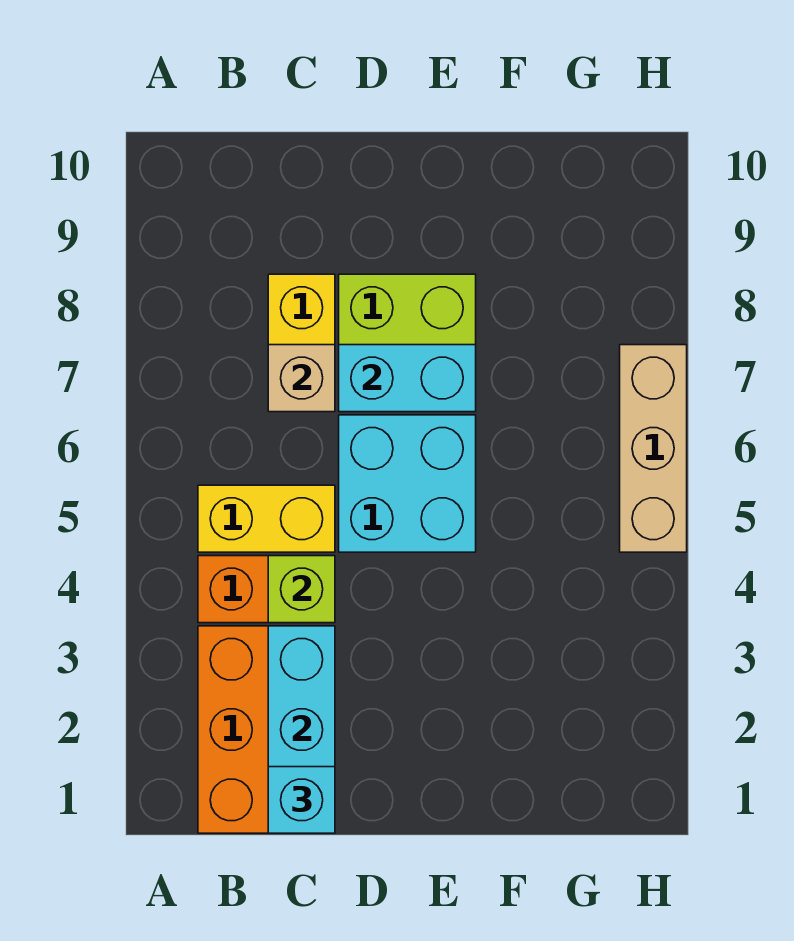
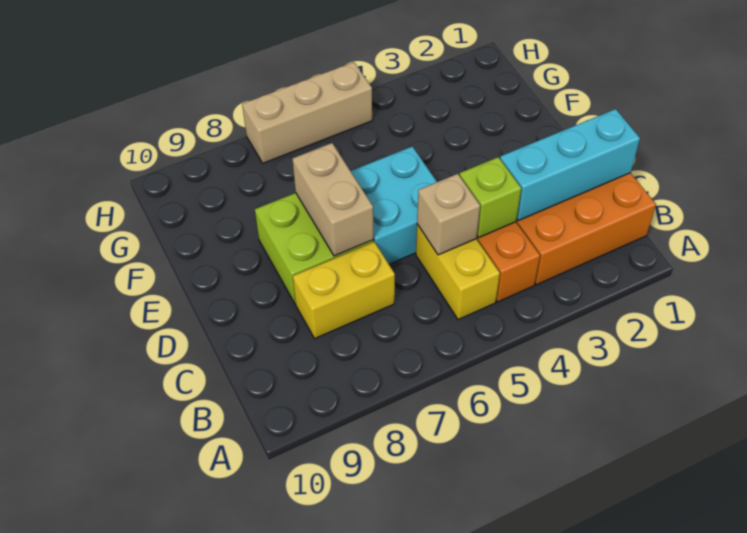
cyan brick C1 level 3 -> none
tan brick C7 level 2 -> tan brick C5 level 2
cyan brick D7:E7 level 2 -> tan brick D7:E7 level 2

